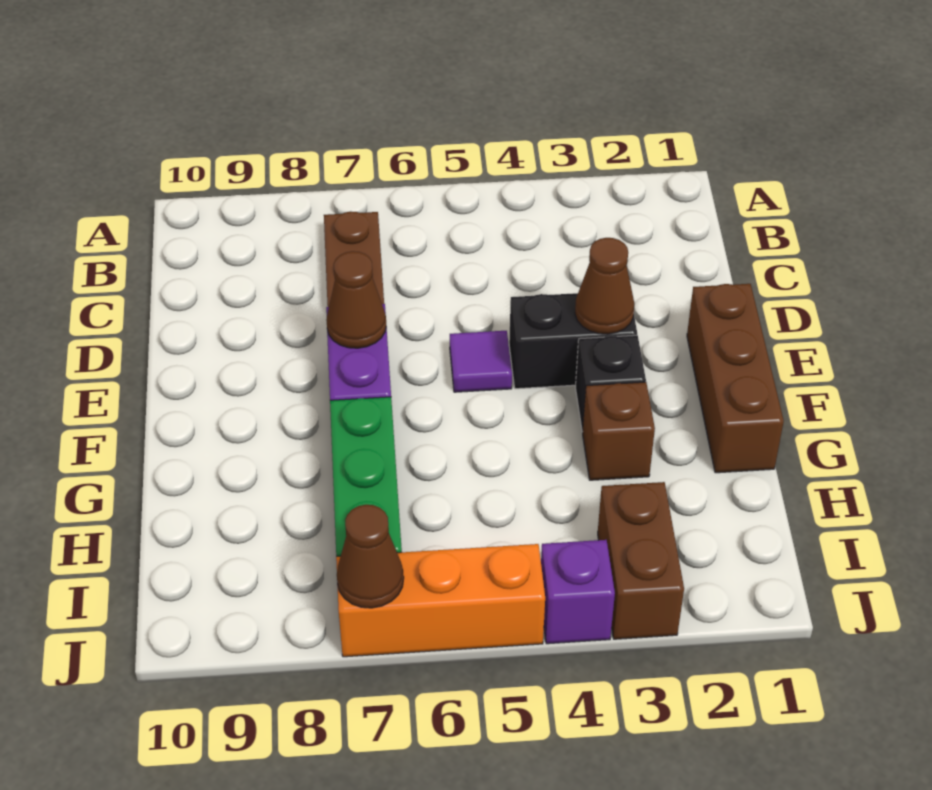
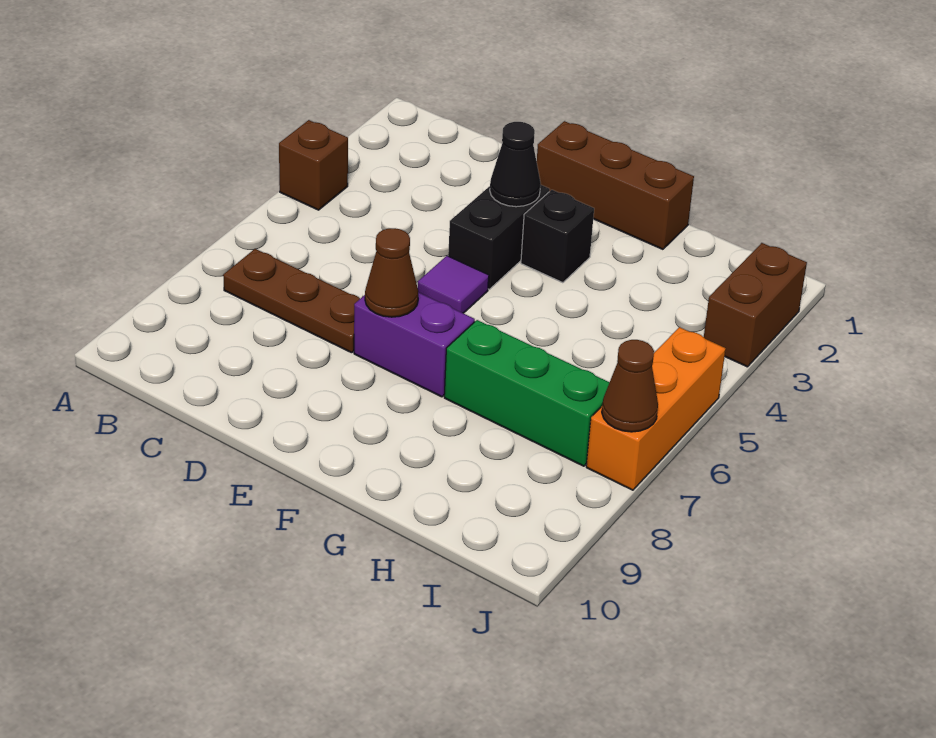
brown cone E3 level 2 -> black cone E3 level 2
brown brick G3 level 1 -> brown brick A4 level 1
brown brick I3:J3 level 1 -> brown brick J2:J3 level 1
purple brick J4 level 1 -> none

